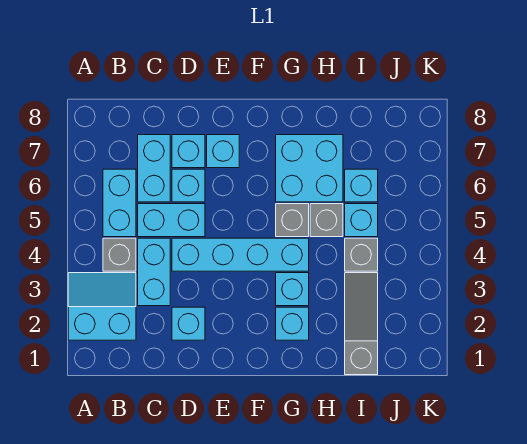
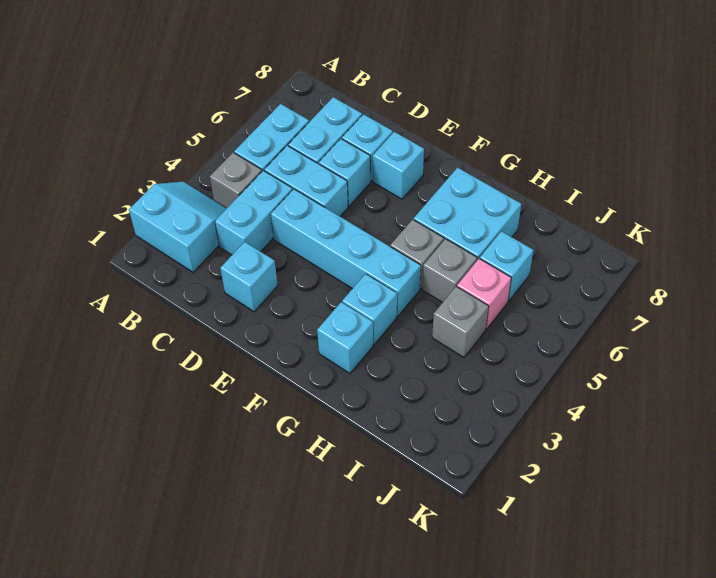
grey slope I1:I3 level 1 top 1 -> none
cyan brick I5 level 1 -> pink brick I5 level 1

